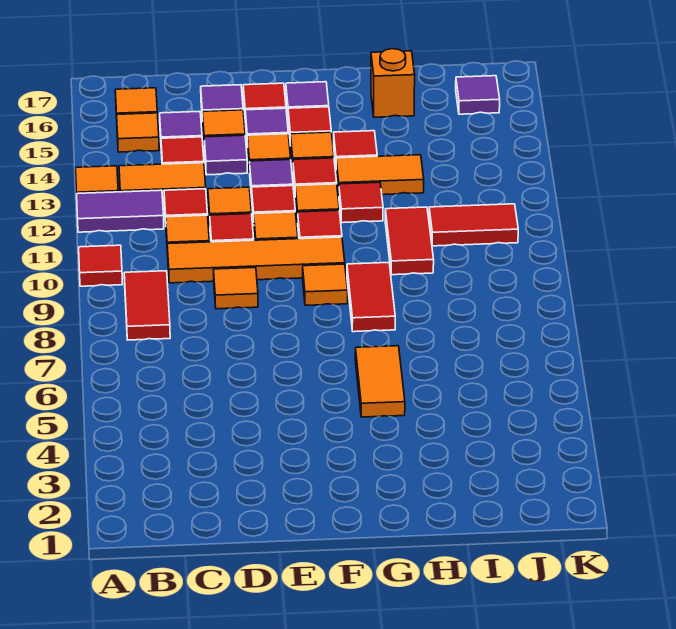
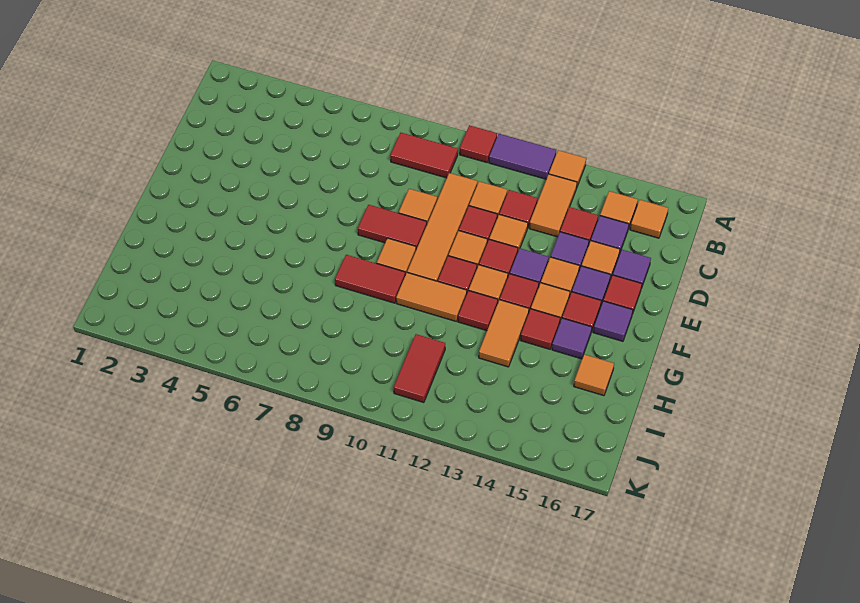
purple tile A12:B12 level 1 -> purple tile A11:A12 level 1
orange tile G5:G6 level 1 -> orange tile G10:G11 level 1
red tile H10:H11 level 1 -> red tile E8:E9 level 1
orange brick H16 level 1 -> orange tile H16 level 1
purple tile J16 level 1 -> purple tile G15 level 1

